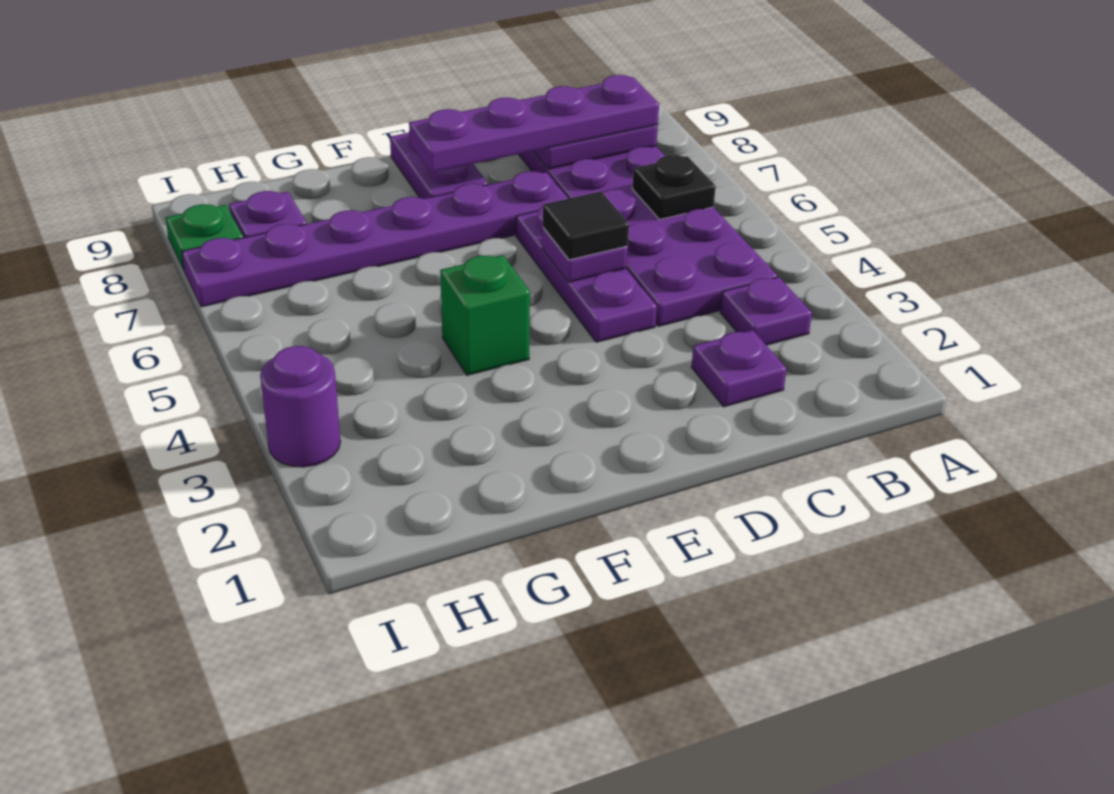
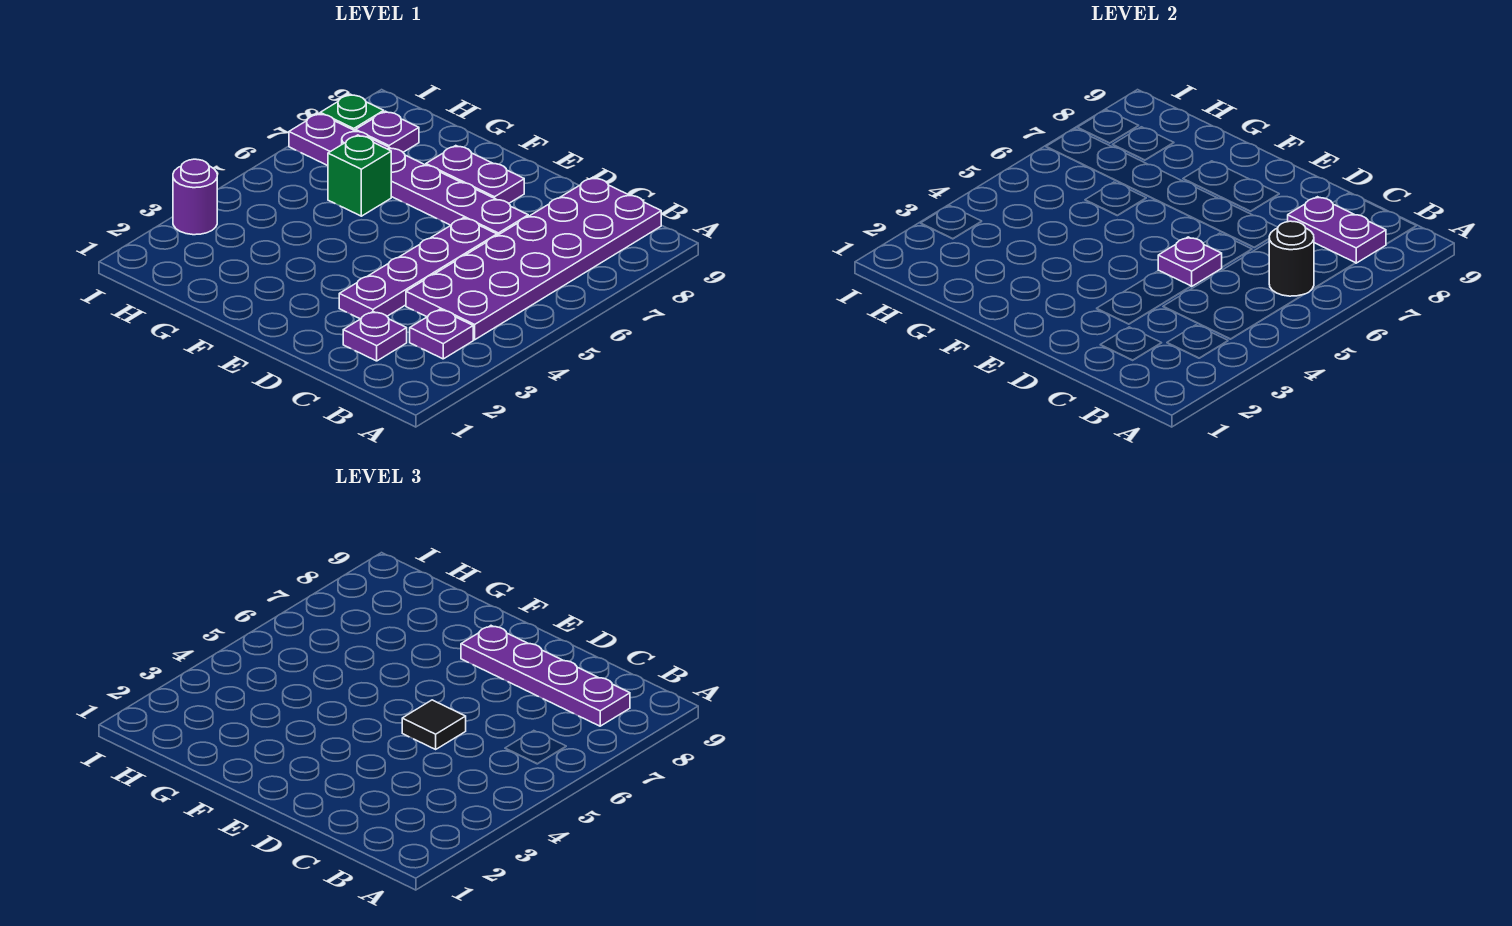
black plate B6 level 2 -> black round brick B6 level 2
purple plate D4:D6 level 1 -> purple plate D3:D6 level 1
purple plate E8:E9 level 1 -> purple plate E8:F8 level 1
green brick F4 level 1 -> green brick G6 level 1

